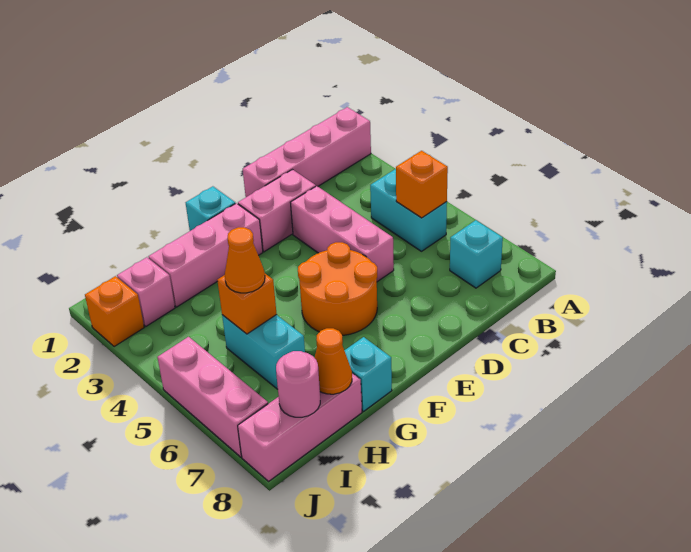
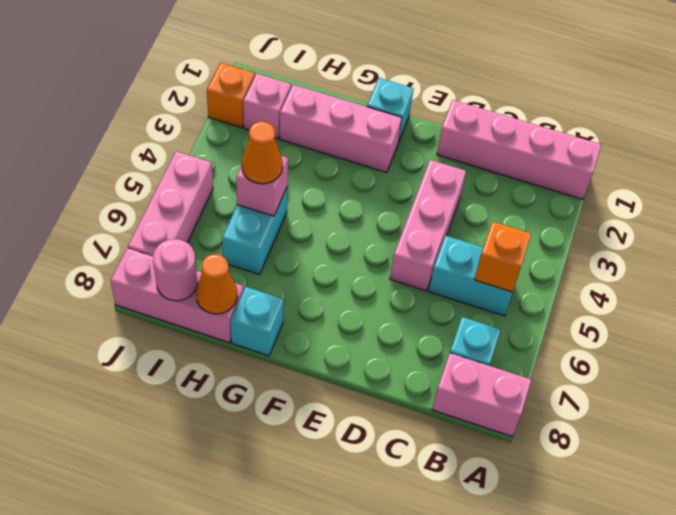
cyan brick B4:B5 level 1 -> cyan brick B5:C5 level 1
pink brick D2:E2 level 1 -> pink brick A8:B8 level 1
orange round brick E5:F6 level 1 -> none
orange brick H5 level 2 -> pink brick H5 level 2

